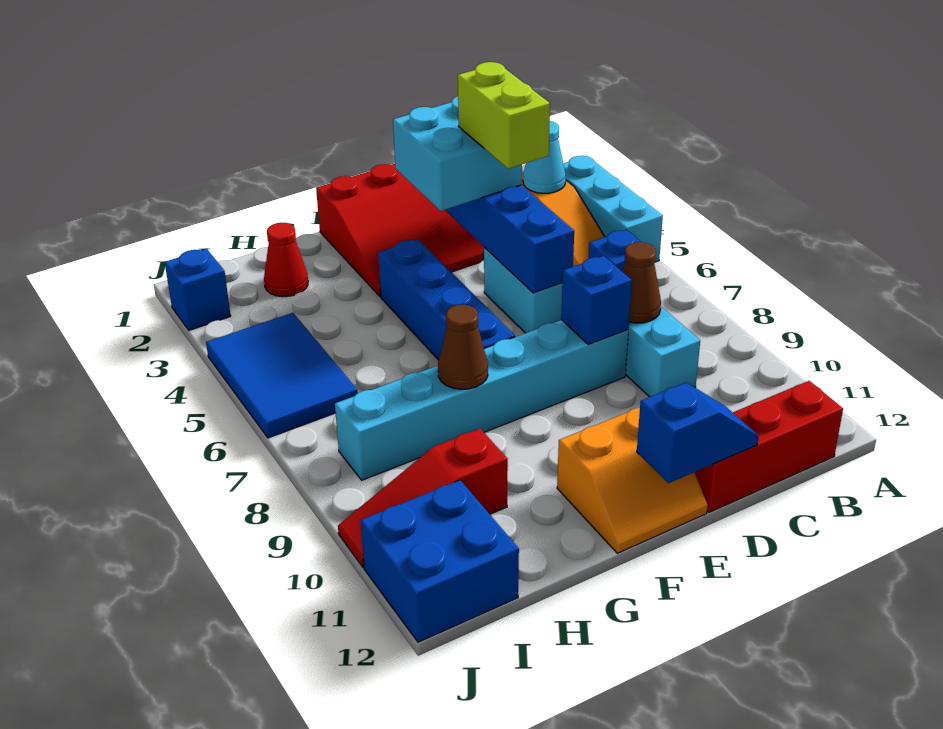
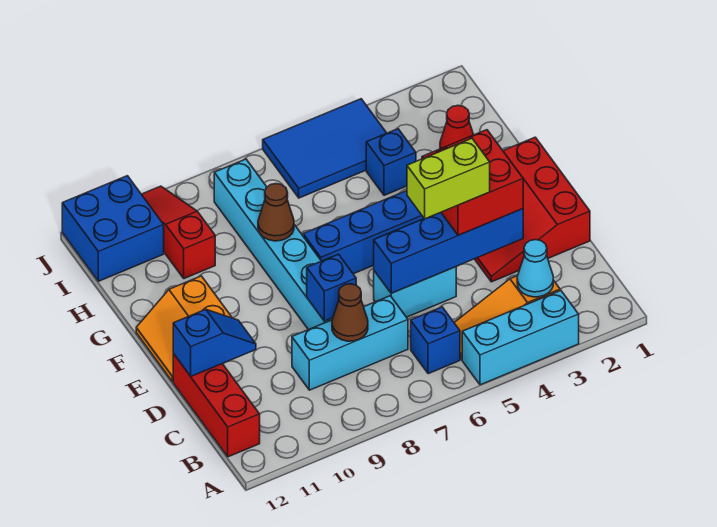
cyan brick D3:E4 level 3 -> red brick D3:E4 level 3
blue slope D12:E12 level 2 top E -> blue slope D11:D12 level 2 top 12
blue brick J2 level 1 -> blue brick H4 level 1

